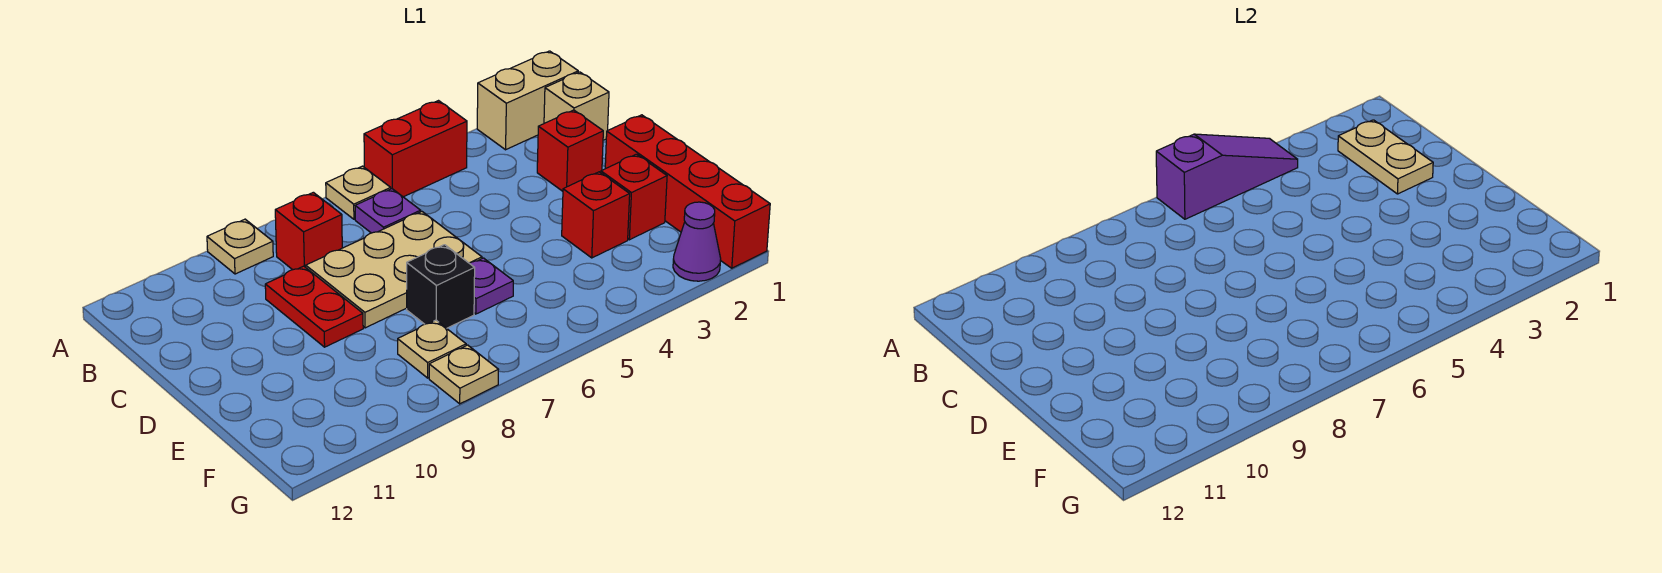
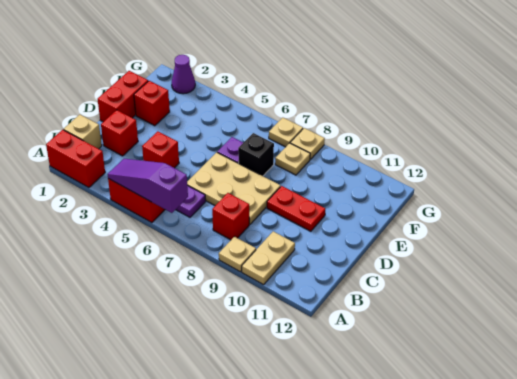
tan brick A1:A2 level 1 -> red brick A1:A2 level 1
tan plate A6 level 1 -> tan plate G7 level 1
tan plate B2:C2 level 2 -> tan plate A10:B10 level 1
red plate C9:D9 level 1 -> red plate D9:D10 level 1
red brick D1:G1 level 1 -> red brick D1:E1 level 1
red brick E3 level 1 -> red brick C4 level 1

